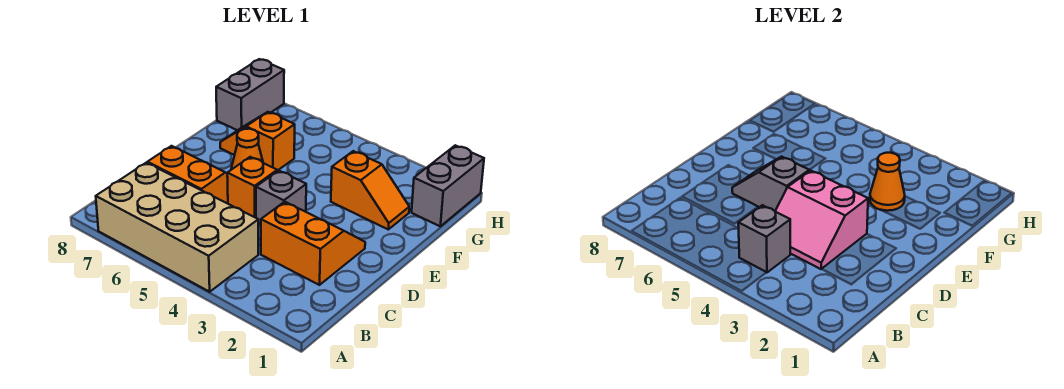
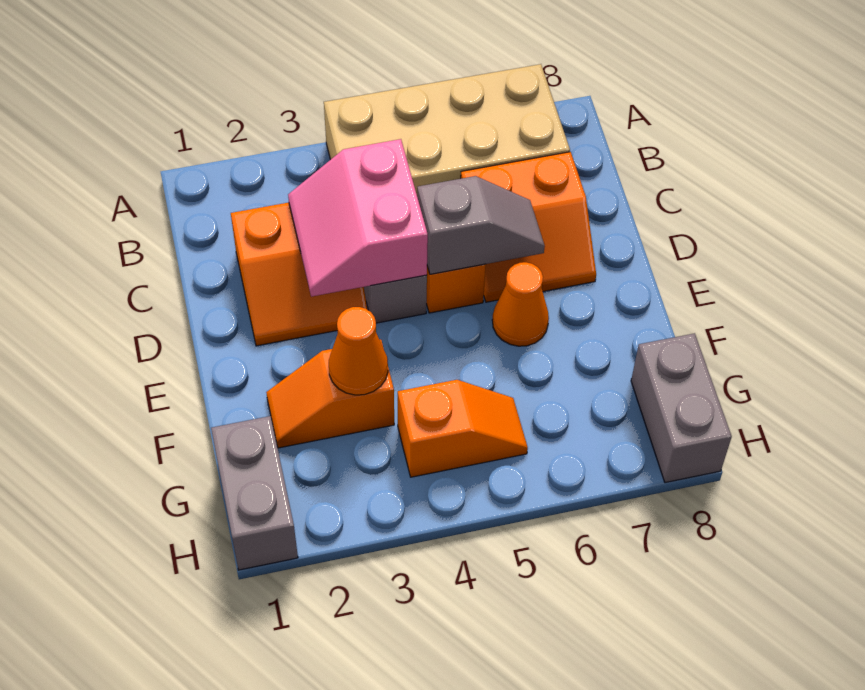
grey brick B4 level 2 -> none
pink slope C3:D4 level 2 top D -> pink slope C3:D4 level 2 top 4
orange slope F6:F7 level 1 top 6 -> orange slope G4:G5 level 1 top 4

